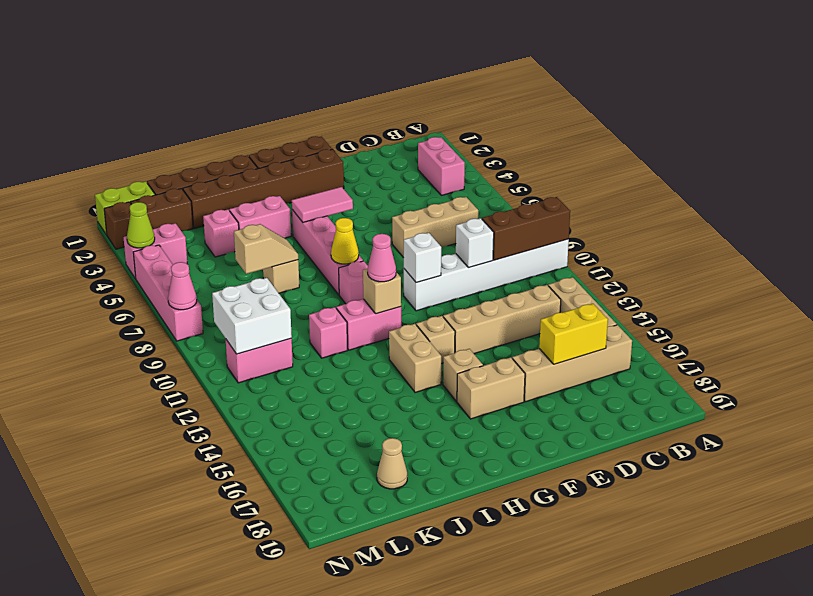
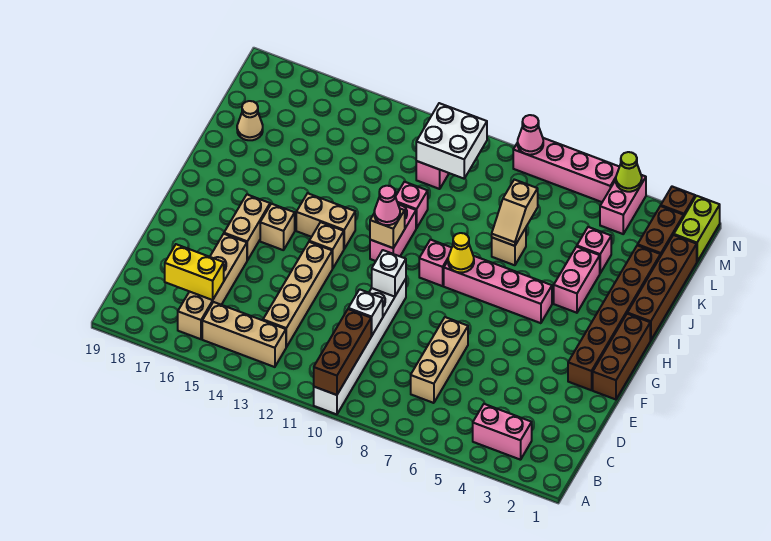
yellow brick C16:D16 level 2 -> yellow brick C16:C17 level 2
pink tile G5:H5 level 2 -> none

